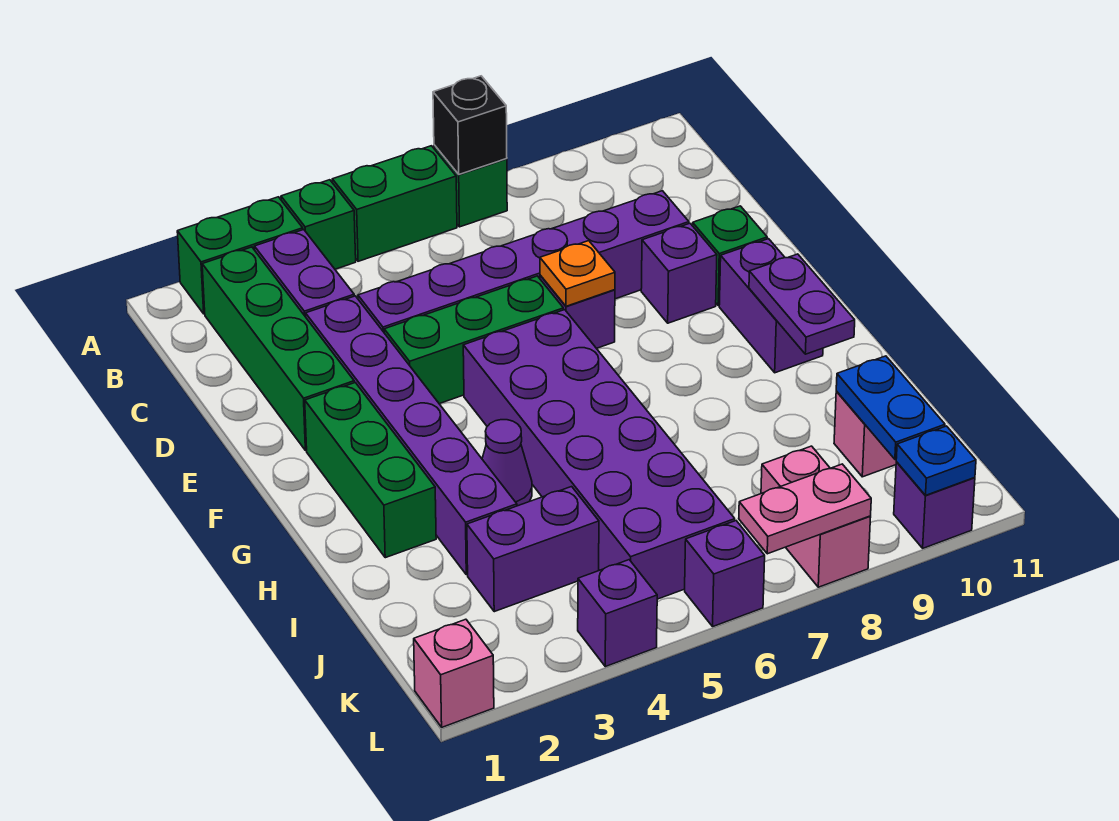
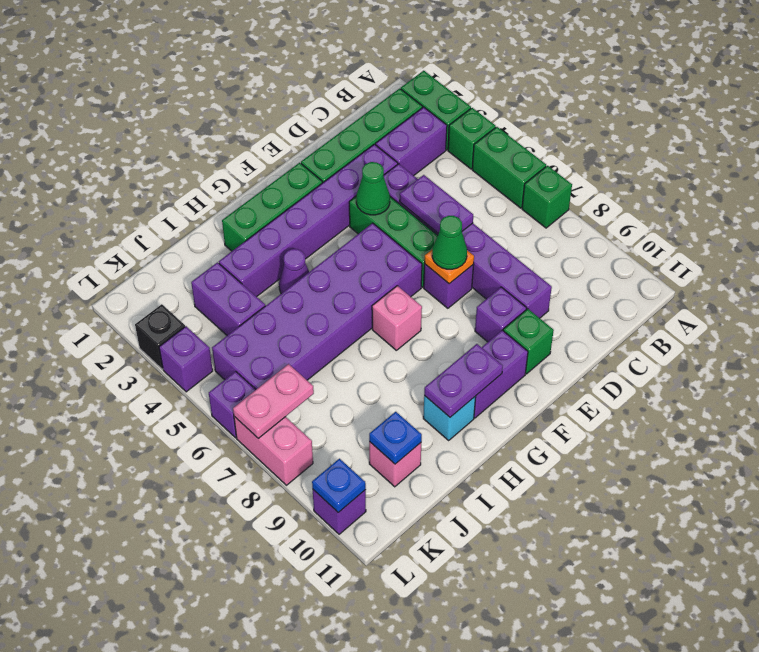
black brick A7 level 2 -> black brick L3 level 1
none -> purple plate D5:D6 level 2
none -> green cone E4 level 2
none -> green cone E7 level 3
none -> cyan brick H10 level 1
blue plate J10:K10 level 2 -> blue plate J10 level 2
pink brick K8:L8 level 1 -> pink brick L7:L8 level 1
pink brick L1 level 1 -> pink brick G7 level 1
pink plate L7:L8 level 2 -> pink plate K7:L7 level 2

